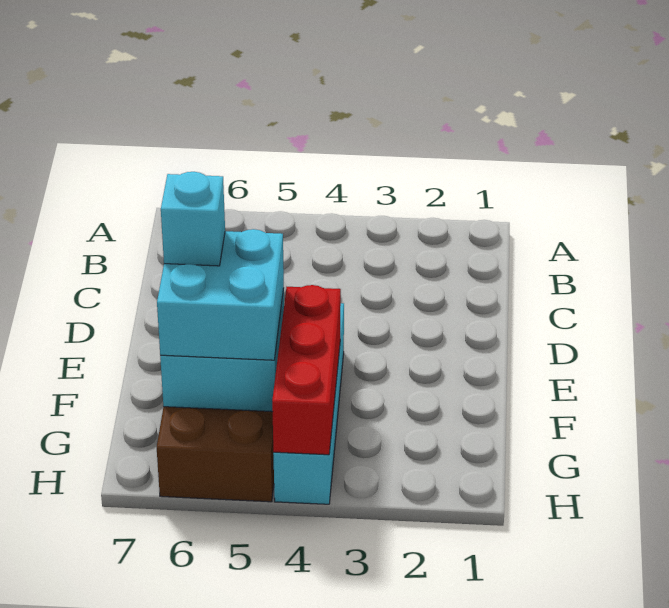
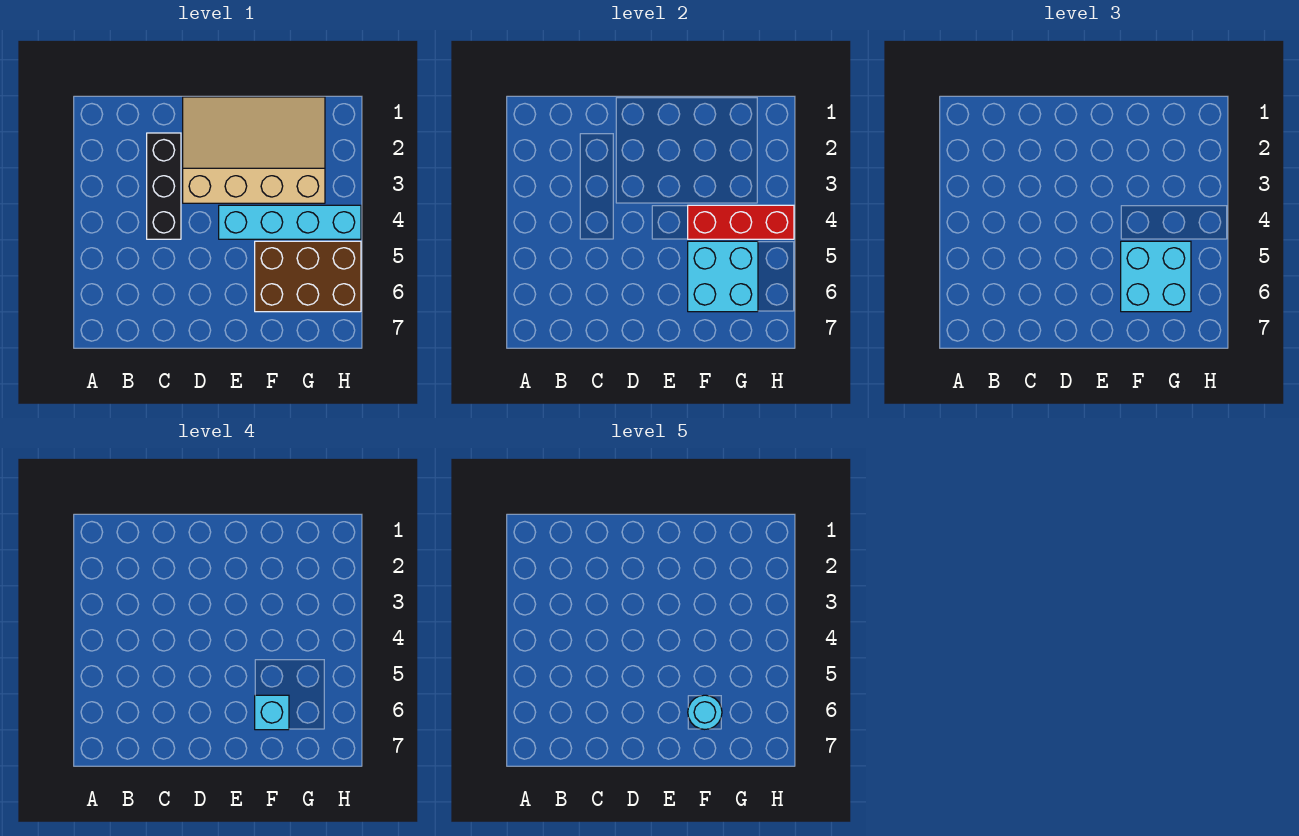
none -> black brick C2:C4 level 1
none -> tan slope D1:G3 level 1 top 3
none -> cyan round brick F6 level 5

